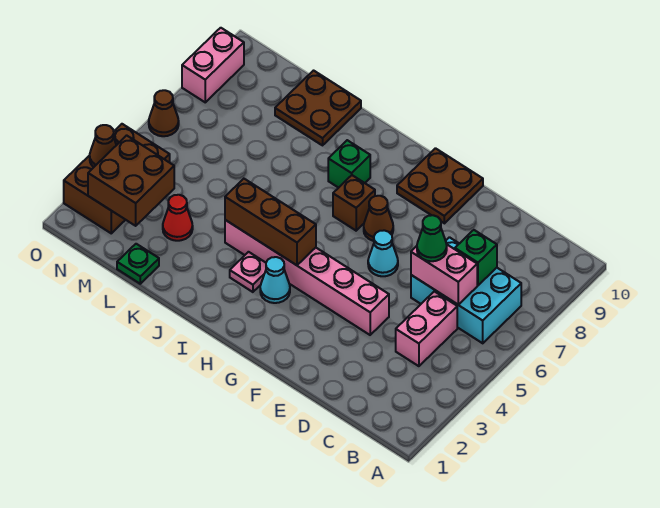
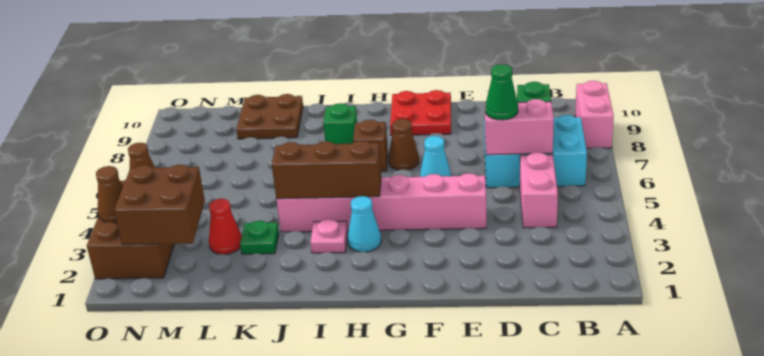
brown plate F9:G10 level 1 -> red plate F9:G10 level 1
green plate L1 level 1 -> green plate K3 level 1
pink brick O8:O9 level 1 -> pink brick A8:A9 level 1

